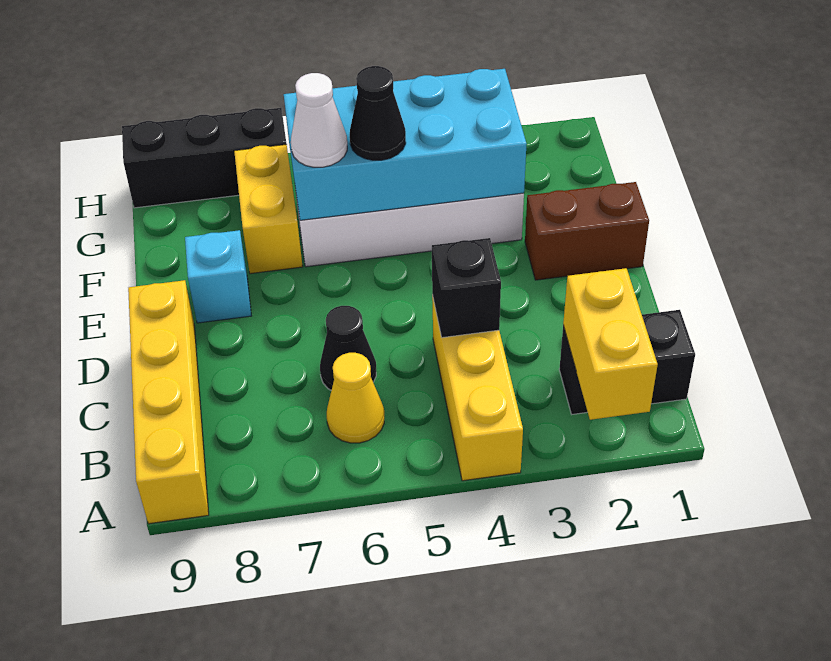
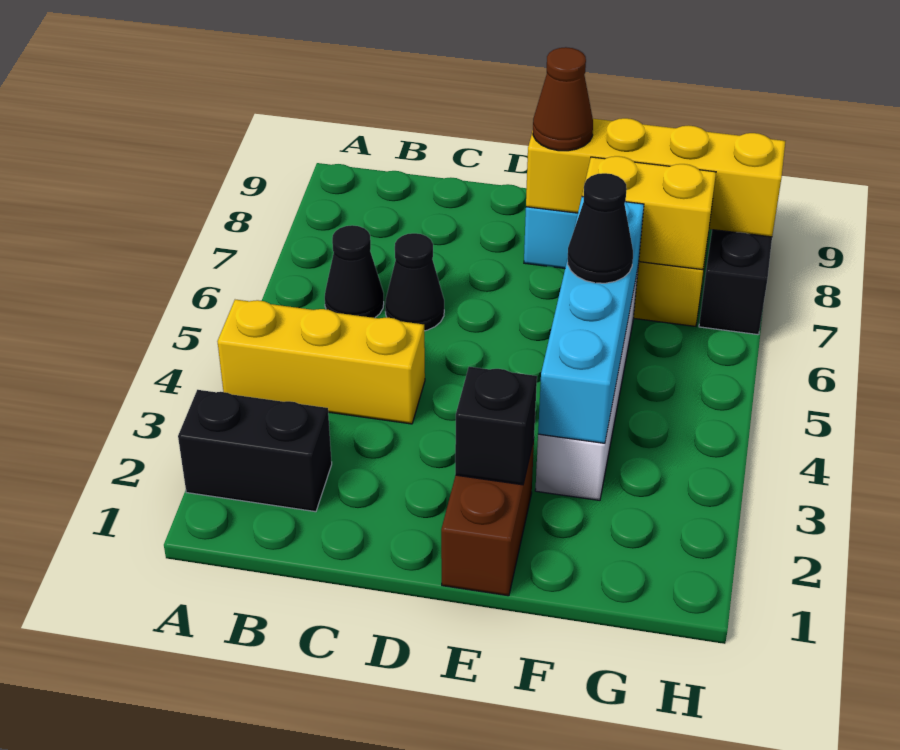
yellow brick A2:B2 level 2 -> yellow brick F7:G7 level 2
yellow brick A9:D9 level 1 -> yellow brick E8:H8 level 2
black brick B1:B2 level 1 -> black brick A2:B2 level 1
yellow cone B6 level 1 -> black cone B6 level 1
black brick C4 level 2 -> black brick E2 level 2
none -> brown cone E8 level 3
cyan brick F3:G6 level 2 -> cyan brick F3:F6 level 2
white cone F6 level 3 -> none

